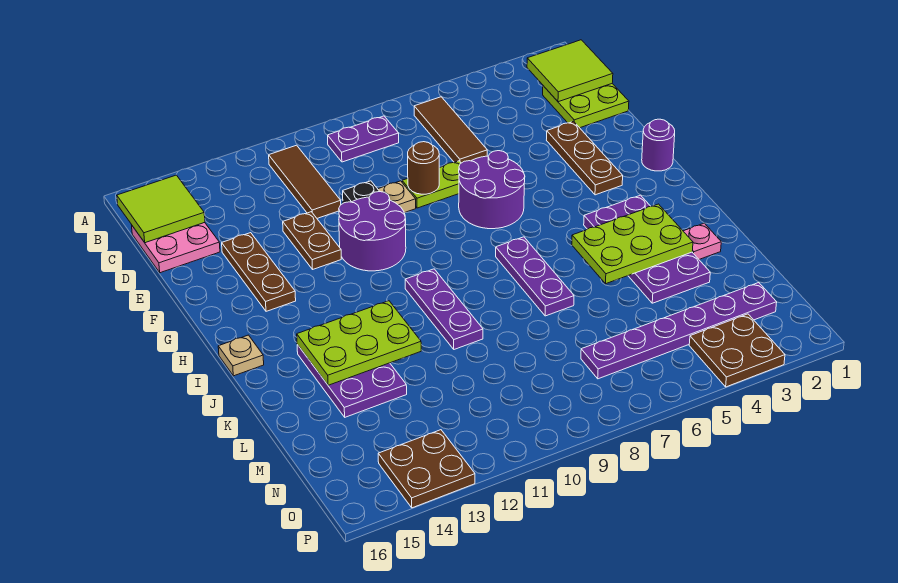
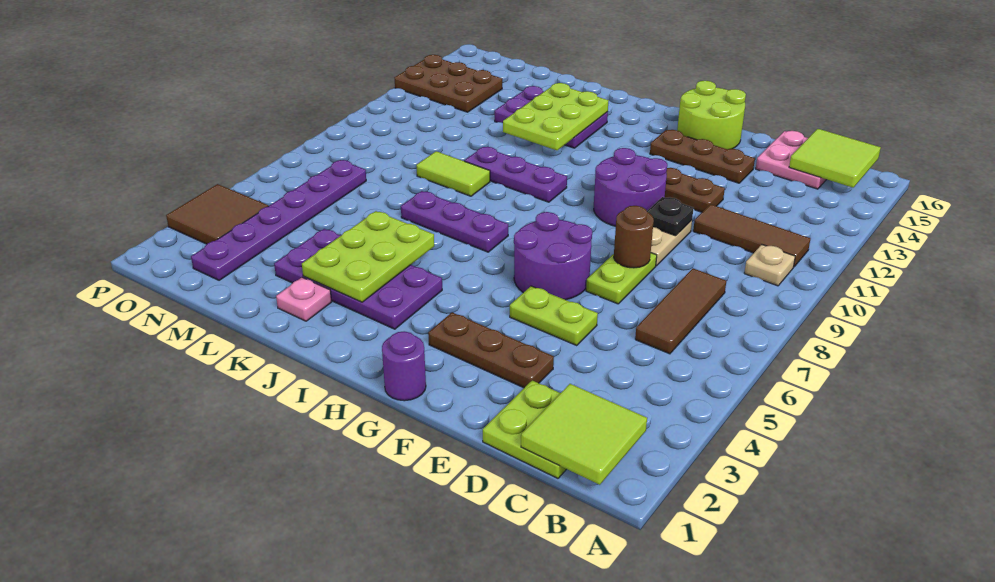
brown tile B6:D6 level 1 -> brown tile C6:C8 level 1
purple plate B8:B9 level 1 -> none
none -> lime plate E5:F5 level 1
none -> lime round brick F15:G16 level 1
tan plate I16 level 1 -> tan plate B10 level 1
none -> lime tile K9:L9 level 1
brown plate O3:P4 level 1 -> brown tile O3:P4 level 1
brown plate O13:P14 level 1 -> brown plate N13:P14 level 1

